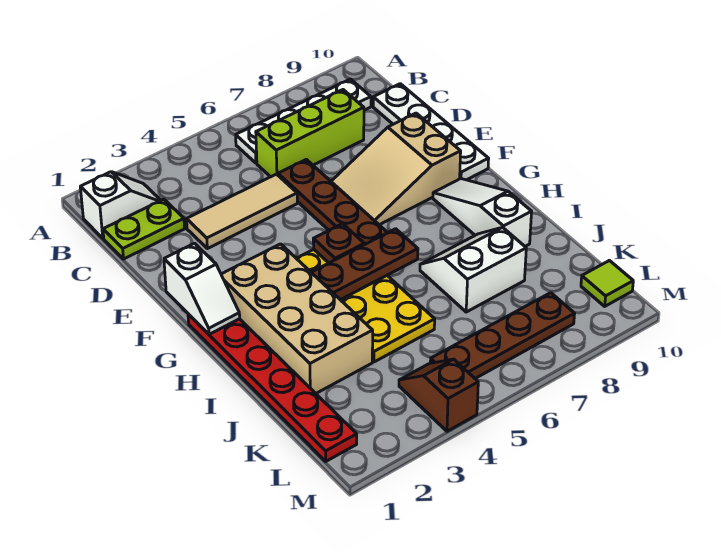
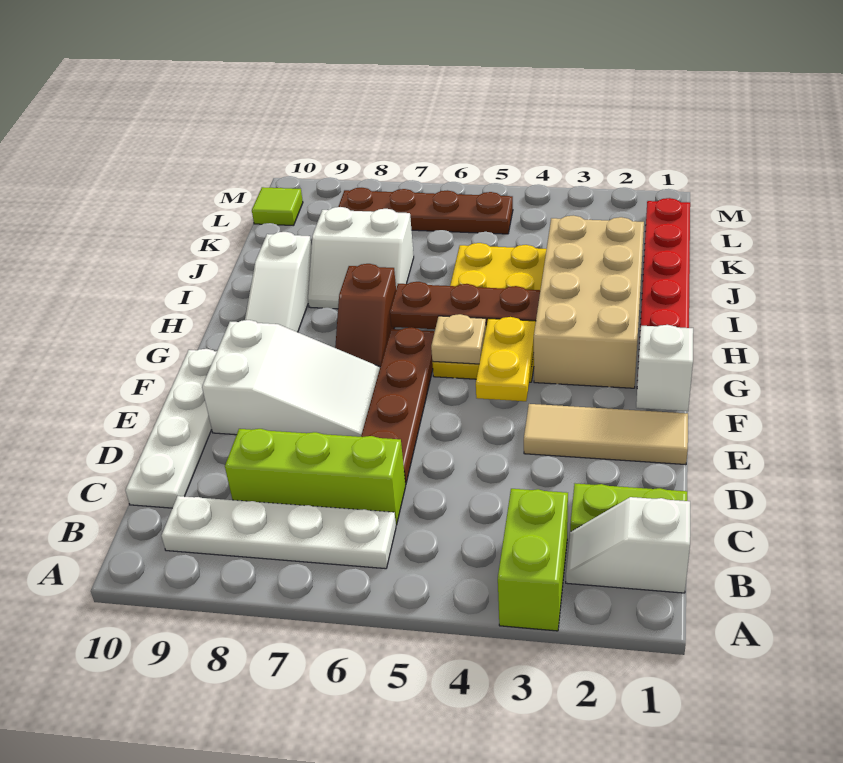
none -> lime brick A3:B3 level 1
tan tile D3:D5 level 1 -> tan tile E1:E3 level 1
tan slope E7:F9 level 1 top 9 -> white slope E7:F9 level 1 top 9
none -> yellow plate F4:G4 level 2
brown plate G5 level 2 -> tan plate G5 level 2
brown slope L4:M4 level 1 top M -> brown slope G7:H7 level 1 top H

